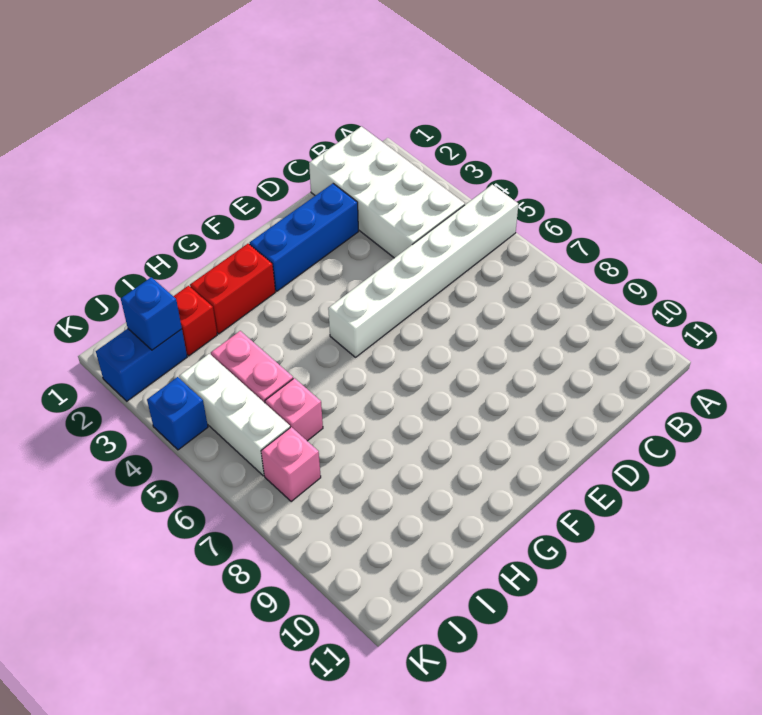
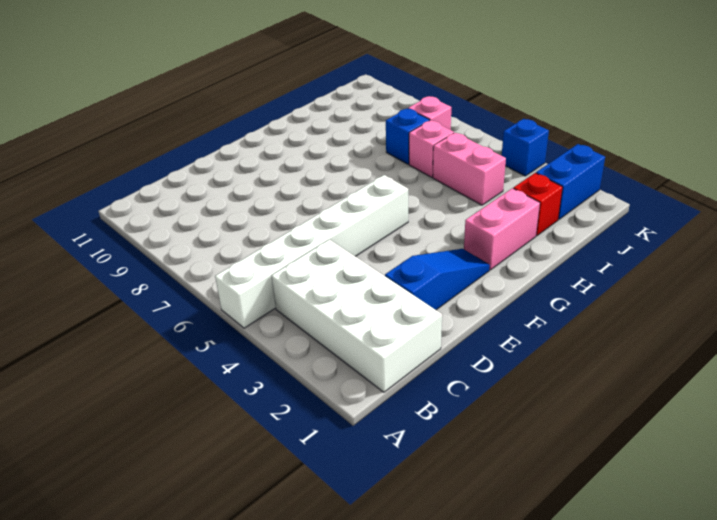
blue brick D2:F2 level 1 -> blue slope D2:F2 level 1 top D
red brick G2:H2 level 1 -> pink brick G2:H2 level 1
blue brick J2 level 2 -> blue brick I7 level 1
white brick J4:J6 level 1 -> none

